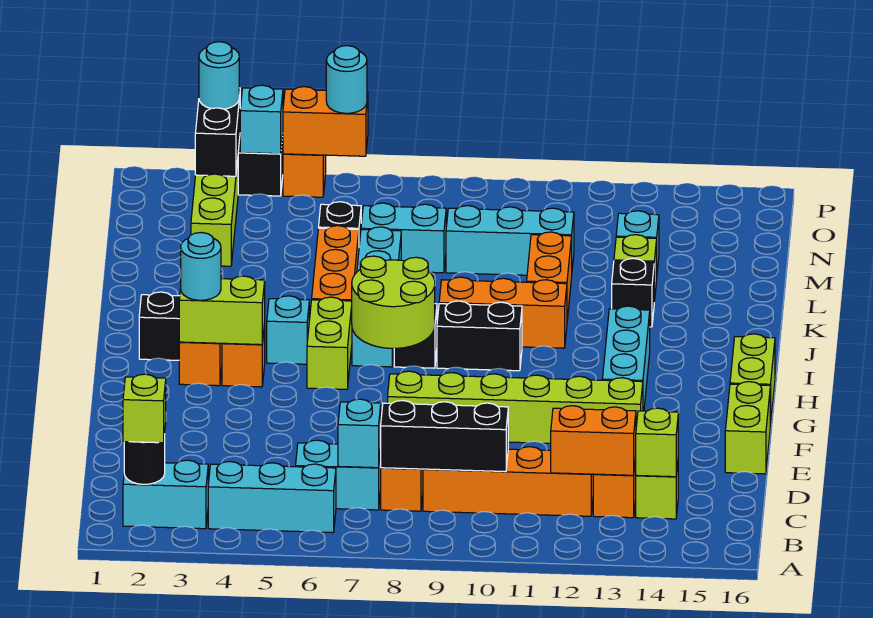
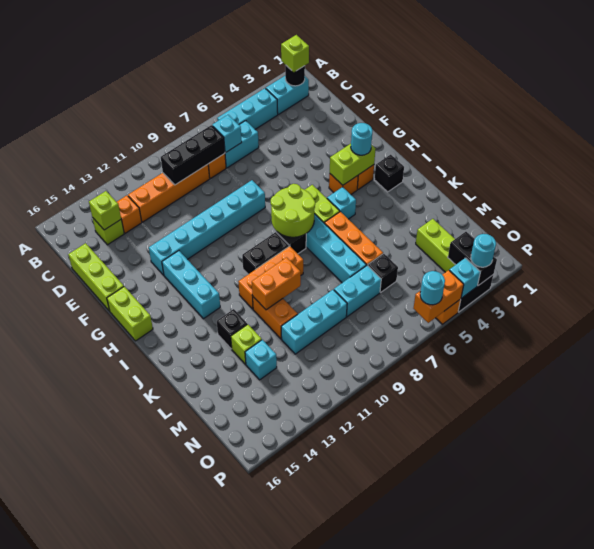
orange brick C12:C13 level 2 -> orange brick K10:K11 level 2
lime brick E16:F16 level 1 -> lime brick D16:F16 level 1
lime brick F8:F13 level 1 -> cyan brick F8:F13 level 1

